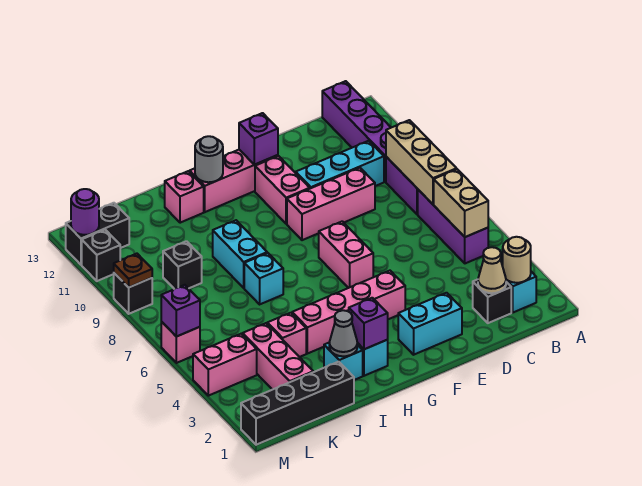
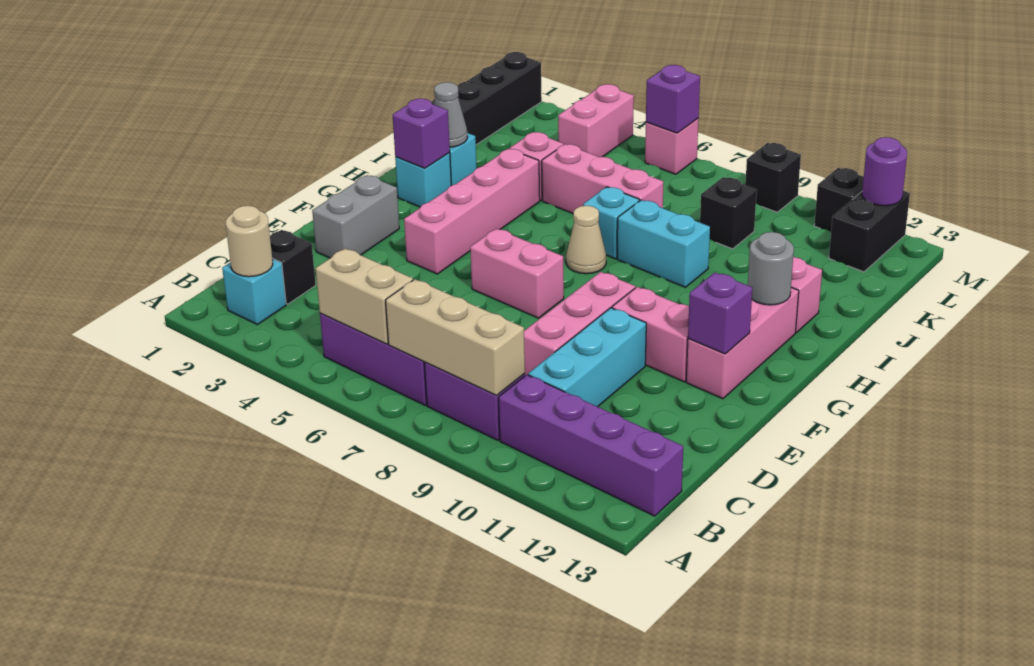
tan cone C2 level 2 -> tan cone H7 level 1
cyan brick E2:F2 level 1 -> grey brick E2:F2 level 1
pink brick K2:K4 level 1 -> pink brick J5:J7 level 1
brown plate M9 level 2 -> none

